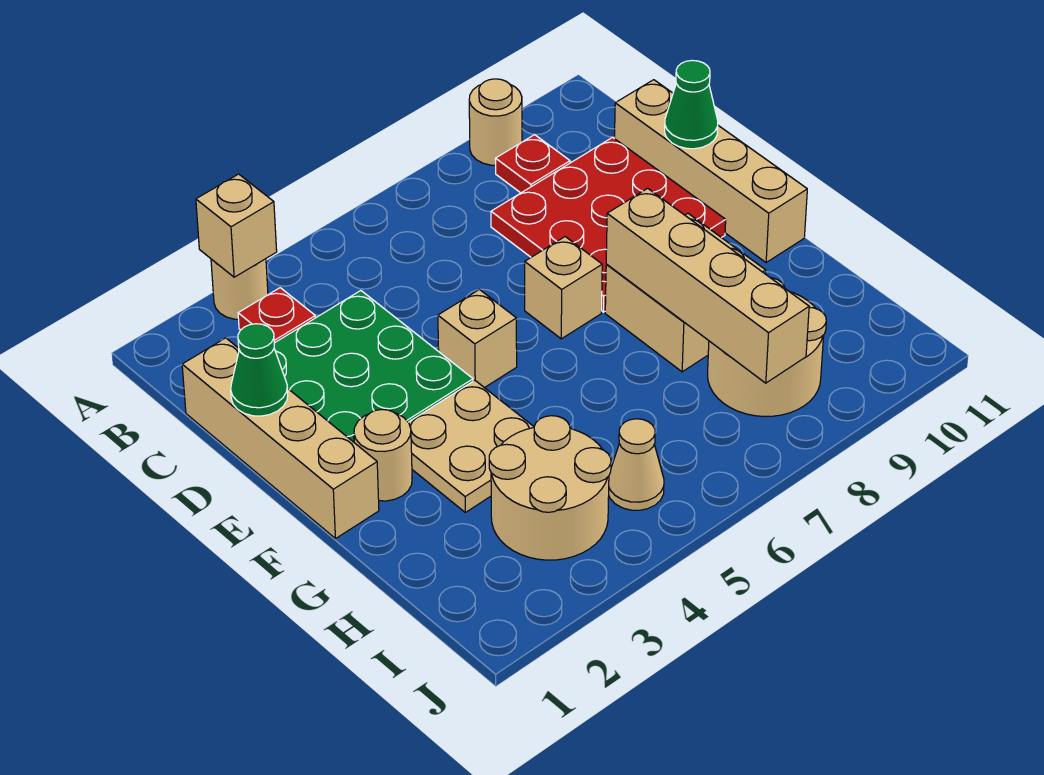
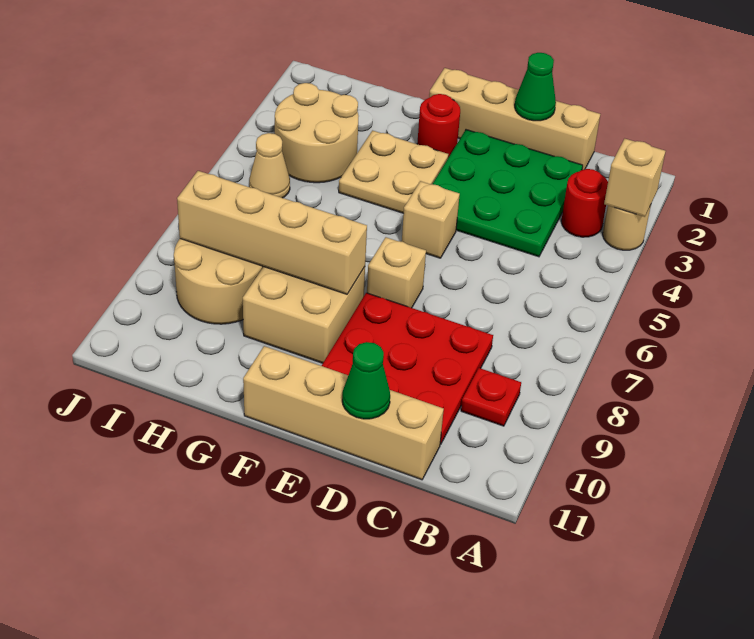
tan round brick A9 level 1 -> none
red plate B3 level 1 -> red round brick B3 level 1
tan round brick F2 level 1 -> red round brick F2 level 1

